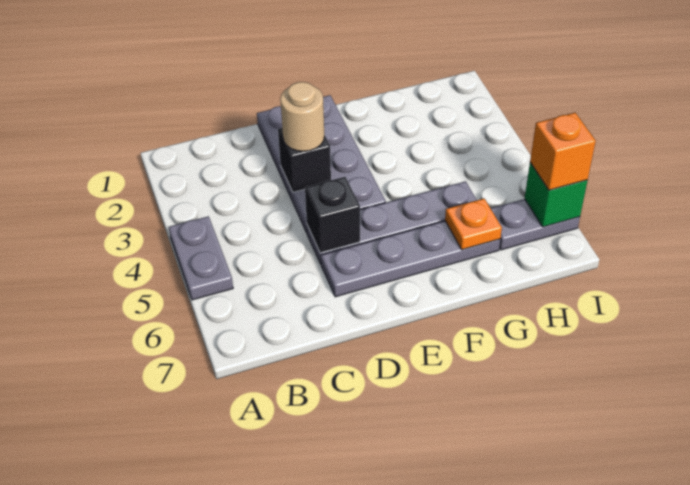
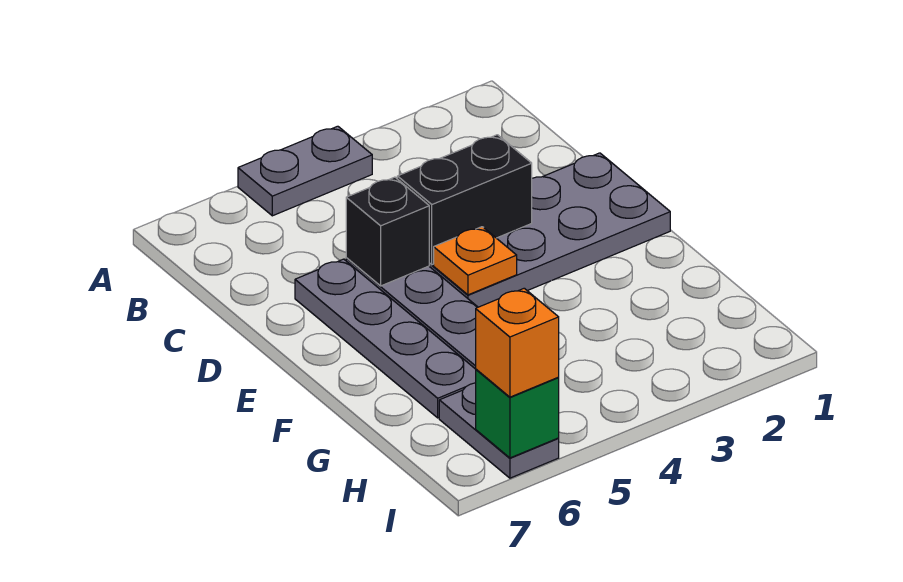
black brick D3 level 2 -> black brick D3:D4 level 2
tan round brick D3 level 3 -> none
orange plate G6 level 2 -> orange plate E4 level 2

